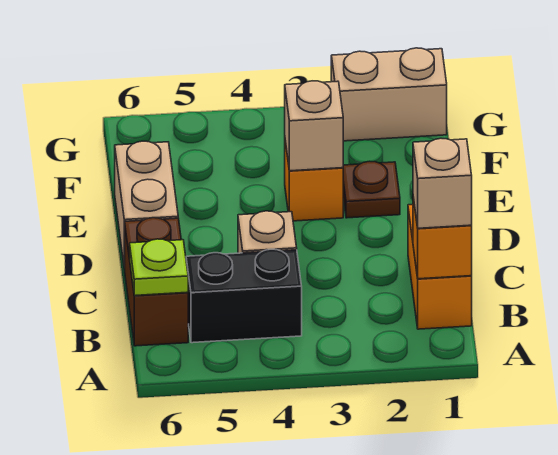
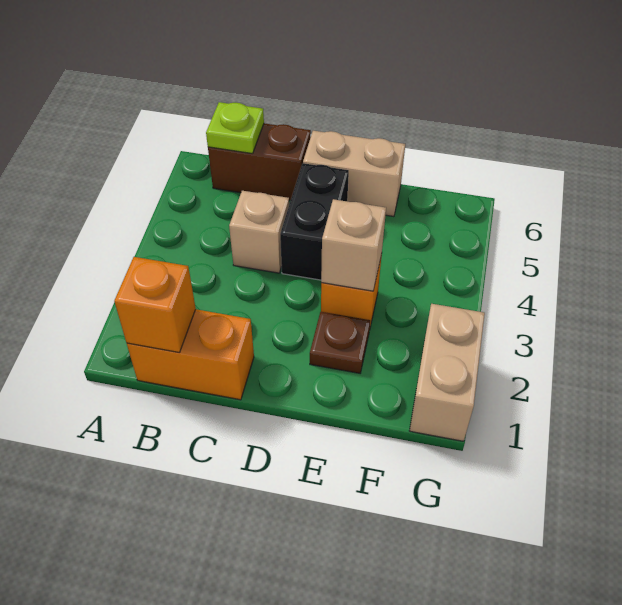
tan brick B1 level 3 -> none
black brick B4:B5 level 1 -> black brick D4:D5 level 1

